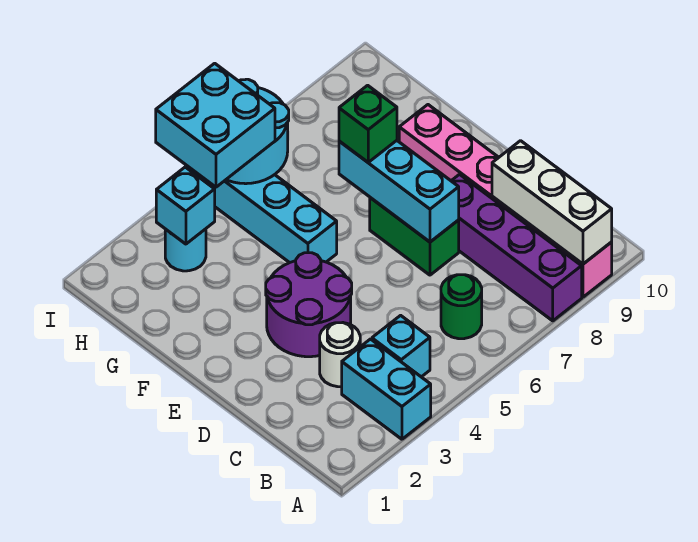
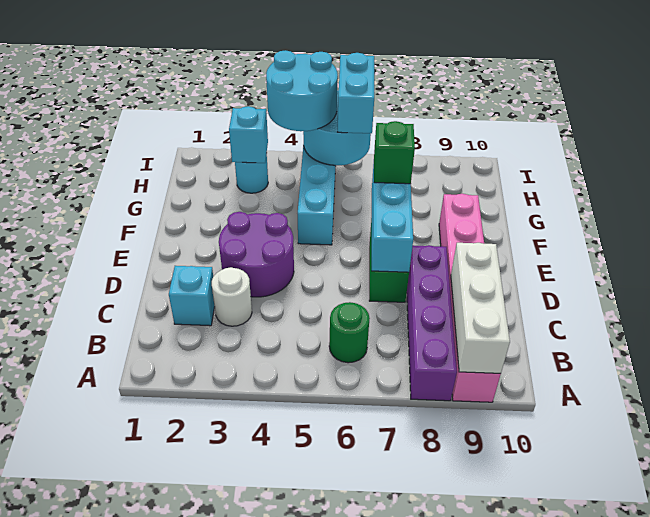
cyan brick A3:B3 level 1 -> cyan brick H6:I6 level 3
cyan brick B4 level 1 -> cyan brick C2 level 1
cyan brick H4:I5 level 3 -> cyan round brick H4:I5 level 3

